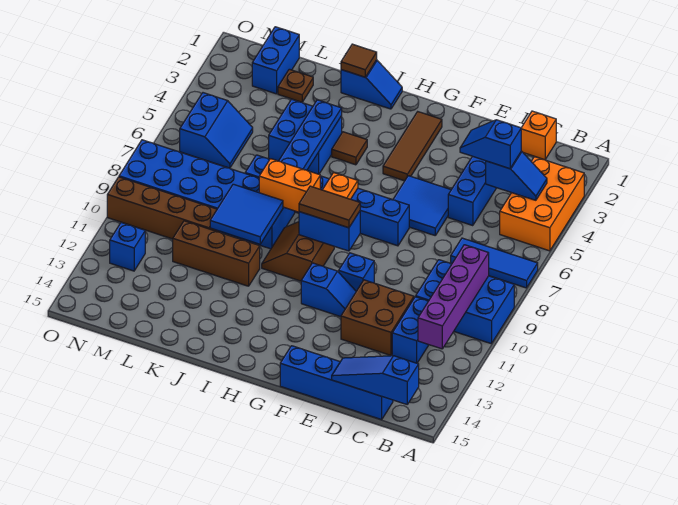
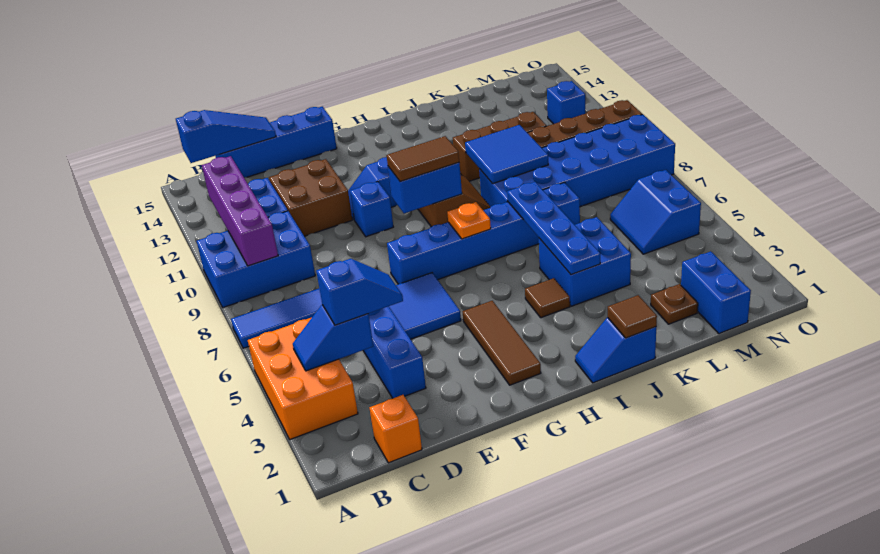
orange brick I8:J8 level 2 -> none

